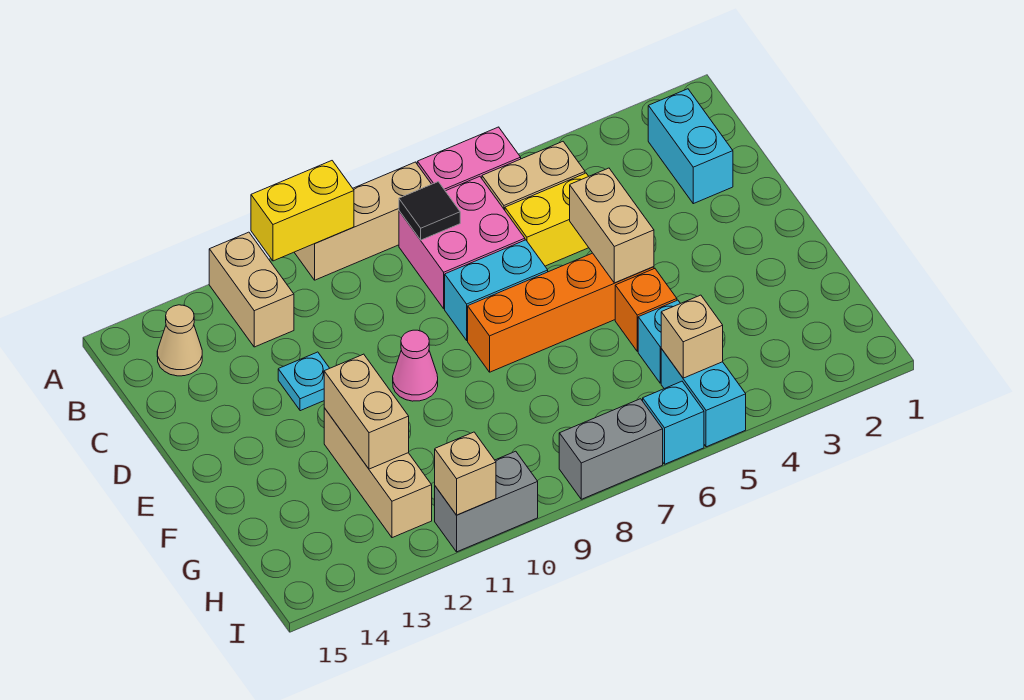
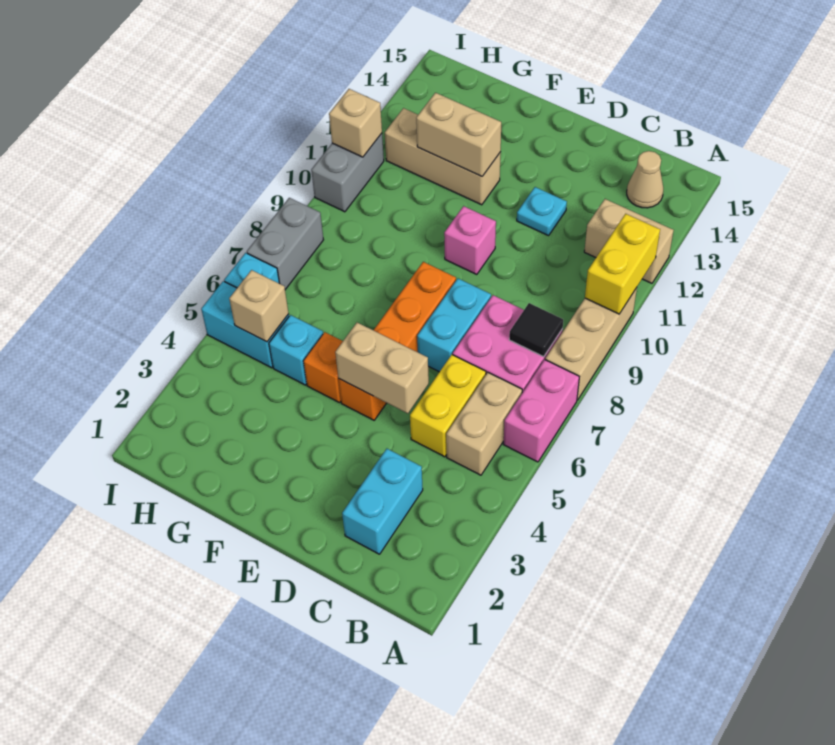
cyan brick B2:C2 level 1 -> cyan brick C2:C3 level 1
pink cone E10 level 1 -> pink brick E10 level 1

